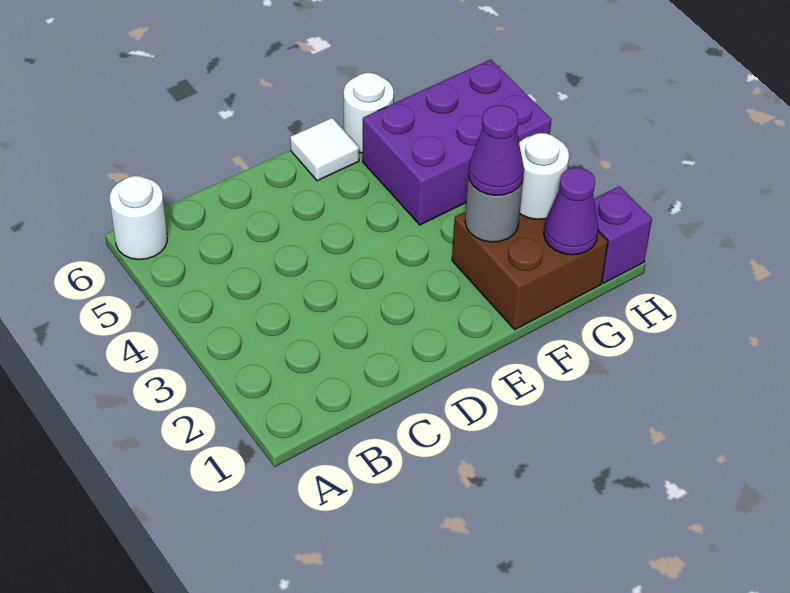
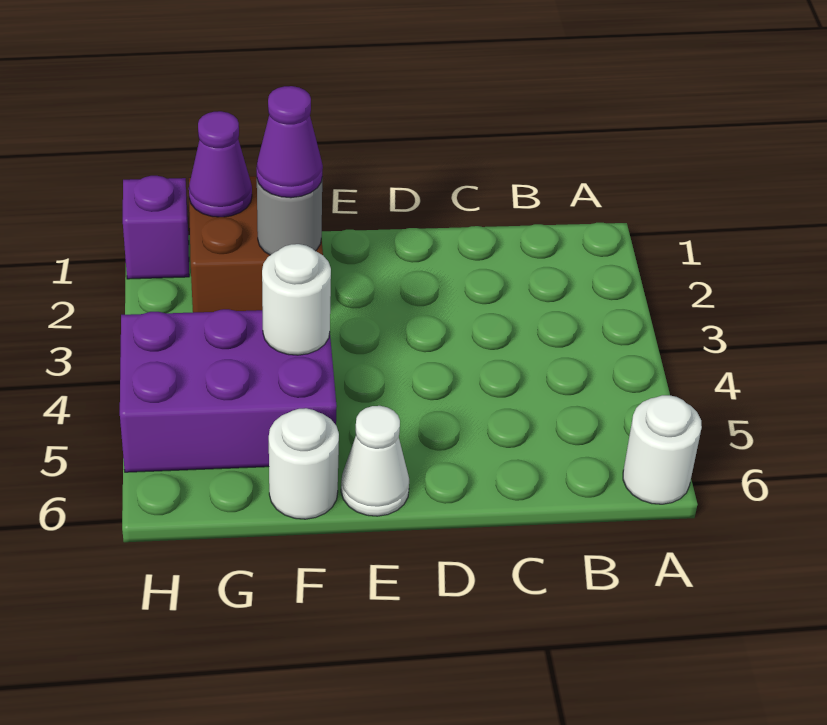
white tile E6 level 1 -> white cone E6 level 1
white round brick G2 level 2 -> white round brick F4 level 2

